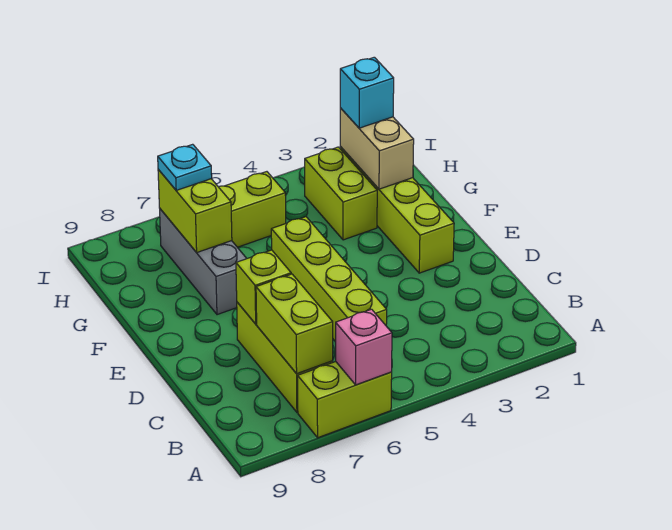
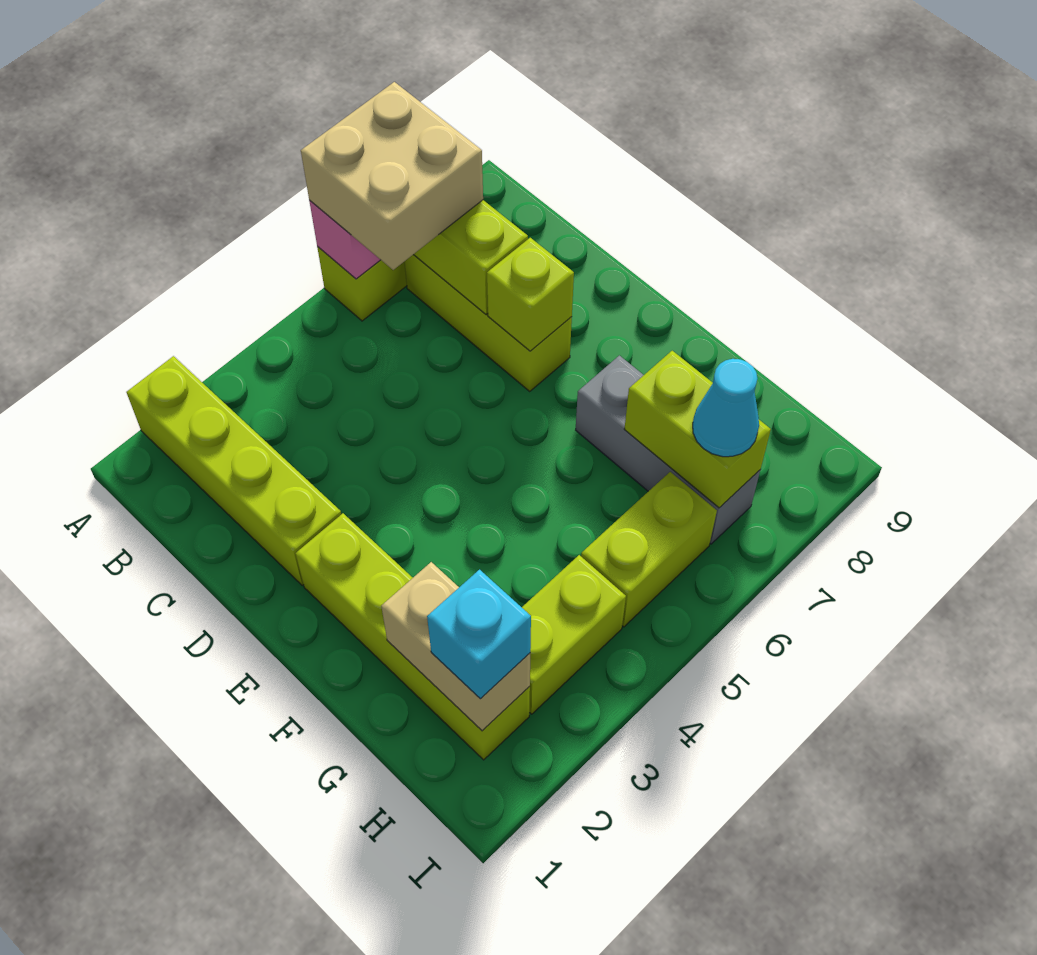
none -> tan brick A6:B7 level 3
lime brick C5:F5 level 1 -> lime brick A2:D2 level 1
lime brick G3:H3 level 1 -> lime brick H3:H4 level 1
cyan plate H7 level 3 -> cyan cone H7 level 3

